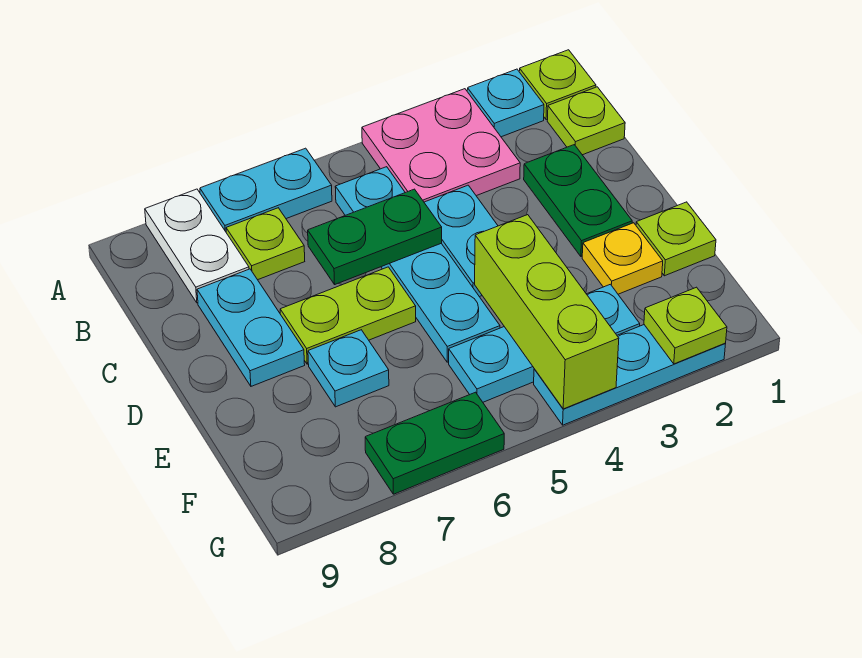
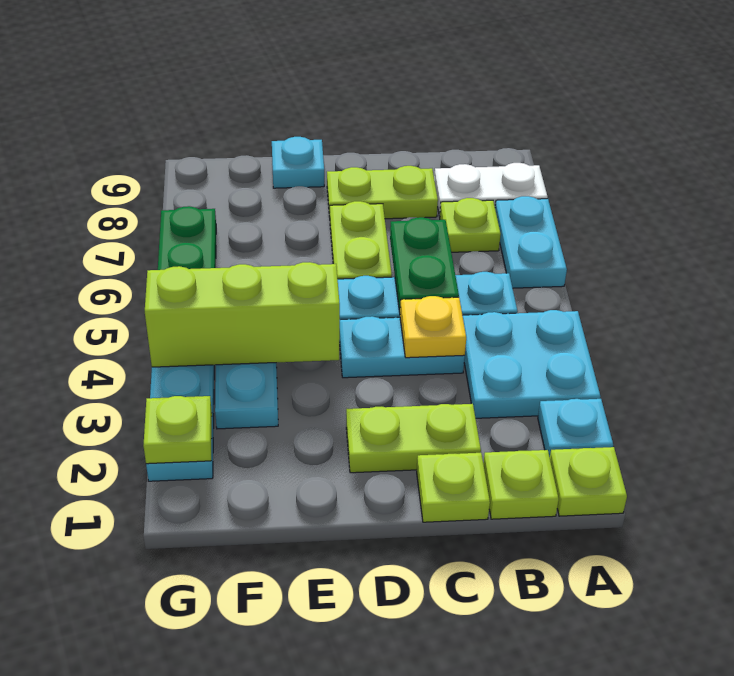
pink plate A3:B4 level 1 -> cyan plate A3:B4 level 1
green plate C2:D2 level 1 -> lime plate C2:D2 level 1
cyan plate C8:D8 level 1 -> lime plate C8:D8 level 1
lime plate E1 level 1 -> lime plate C1 level 1
yellow plate E2 level 1 -> yellow plate C4 level 2
cyan plate E7 level 1 -> cyan plate E9 level 1

